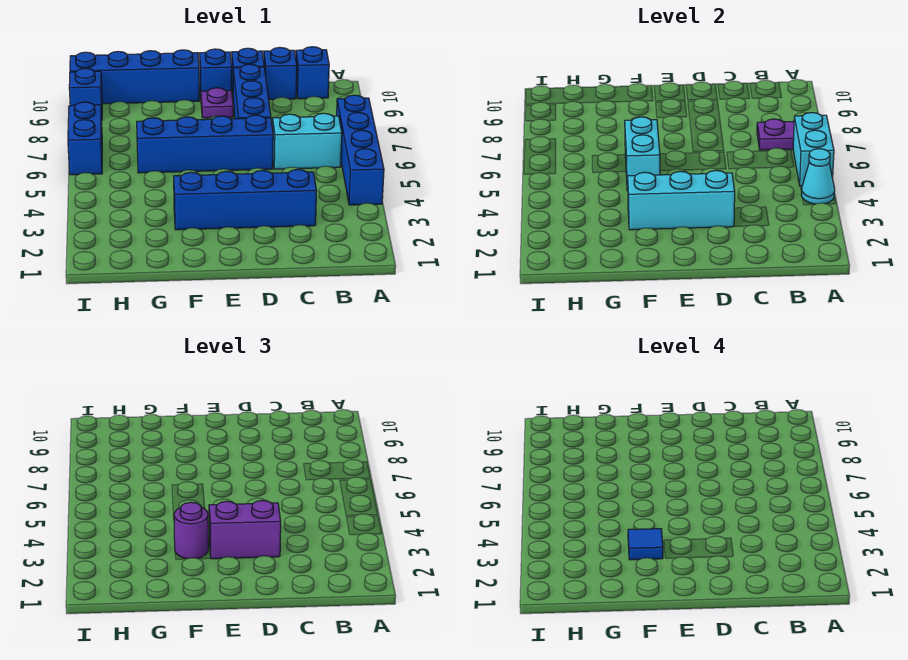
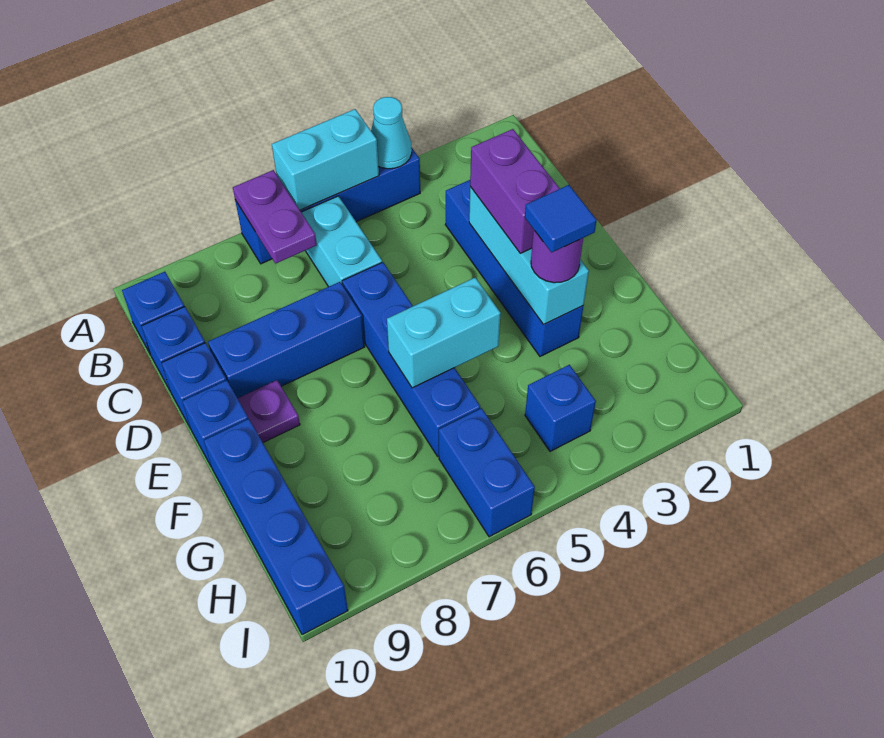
blue brick I6:I7 level 1 -> blue brick H6:I6 level 1
blue brick I9 level 1 -> blue brick H4 level 1

